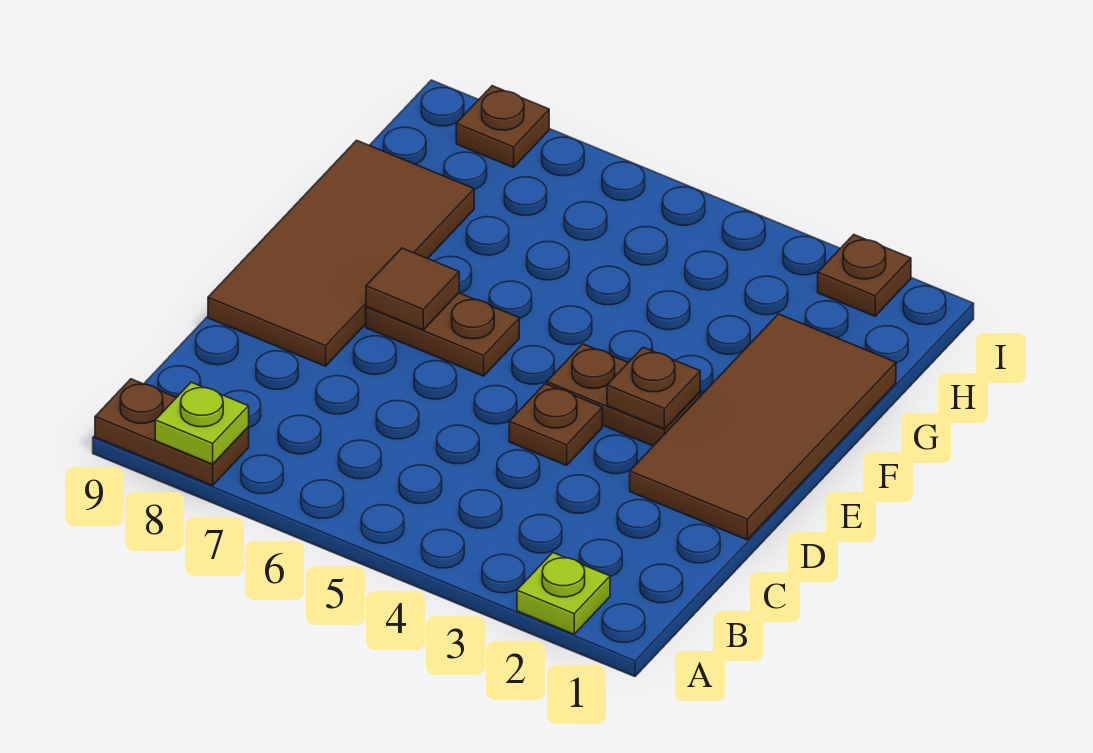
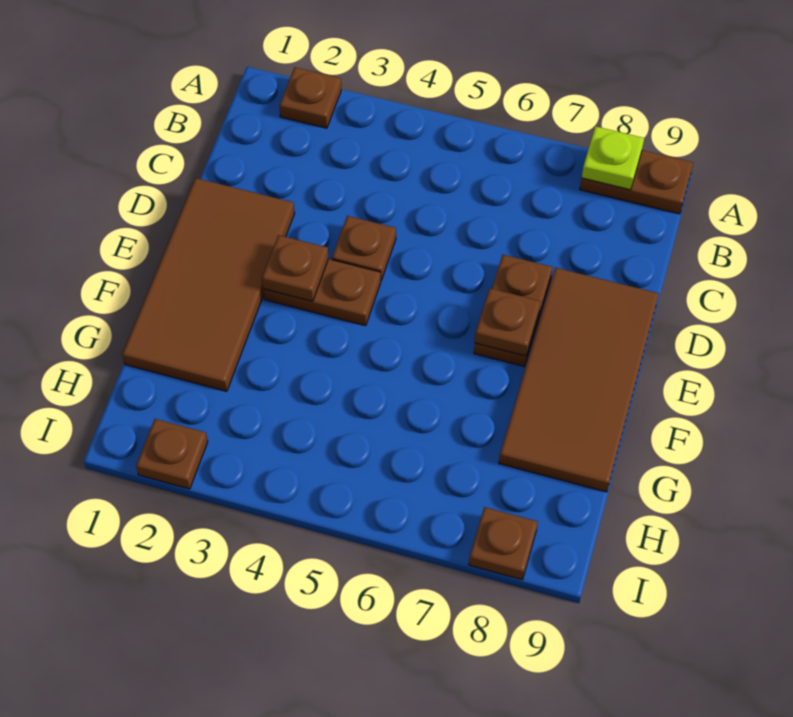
lime plate A2 level 1 -> brown plate A2 level 1
brown plate E6:E7 level 1 -> brown plate D7:E7 level 1
brown tile E7 level 2 -> brown plate E7 level 2

